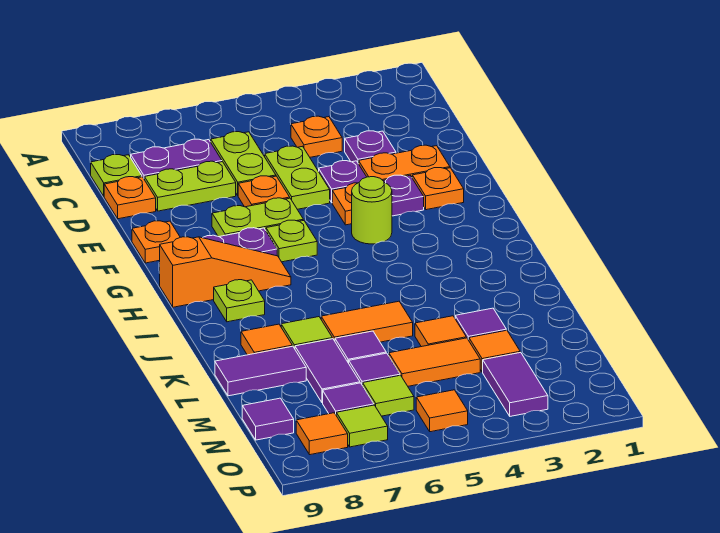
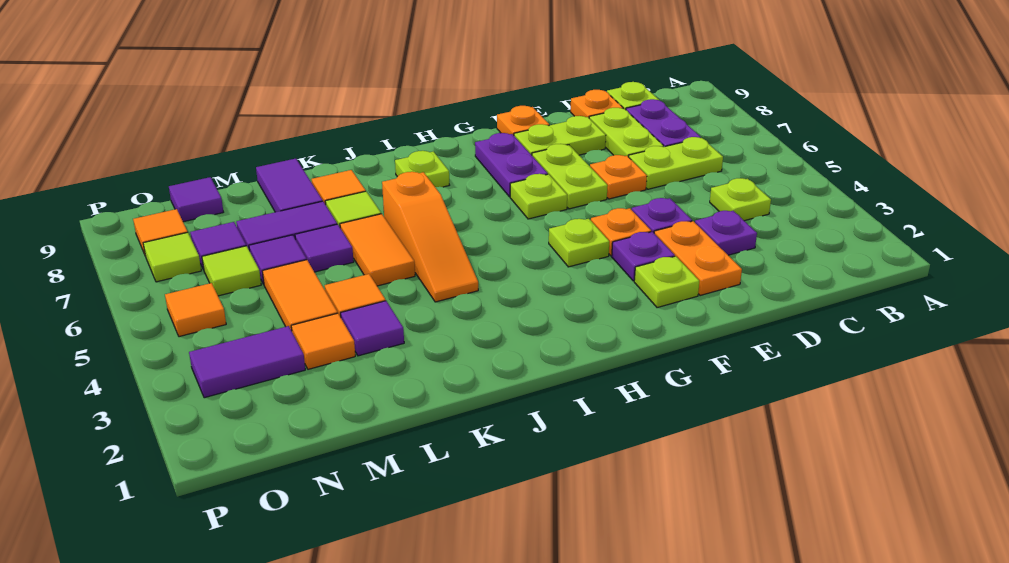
orange plate C4 level 1 -> lime plate C4 level 1
lime plate D5:E5 level 1 -> lime plate E8:F8 level 1
orange plate F2 level 1 -> lime plate F2 level 1
lime round brick G4 level 1 -> lime plate G4 level 1
orange slope H7:H9 level 1 top 9 -> orange slope J4:J6 level 1 top 6

